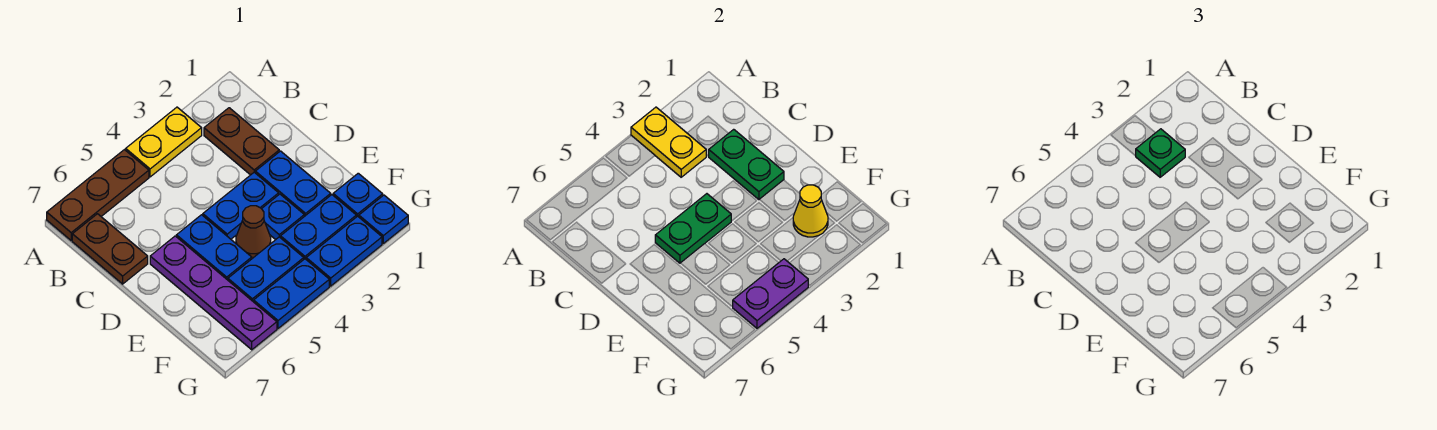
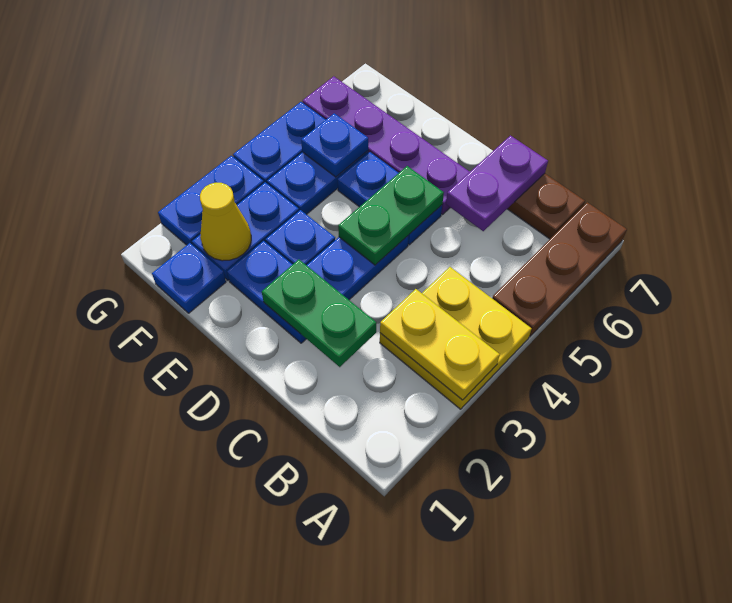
yellow plate A3:A4 level 1 -> yellow plate A3:B4 level 1
brown plate B2:C2 level 1 -> none
green plate B3 level 3 -> none
brown cone E4 level 1 -> none
blue plate G1 level 1 -> blue plate F5 level 2
purple plate G4:G5 level 2 -> purple plate C6:C7 level 2

